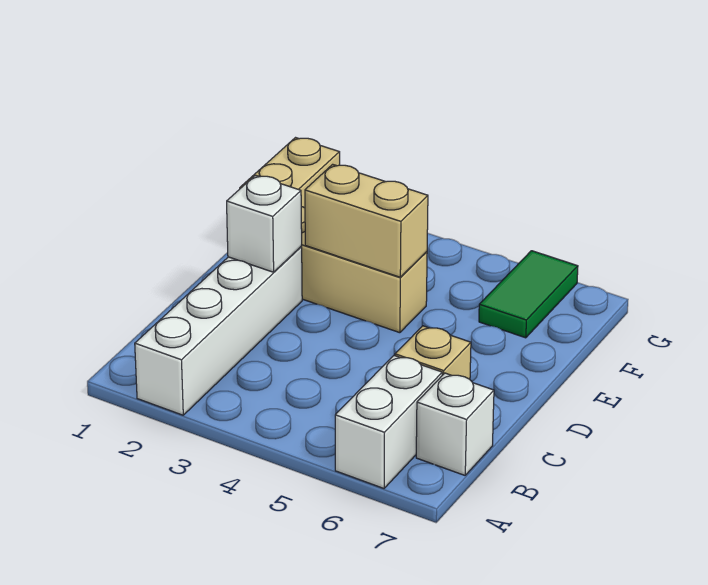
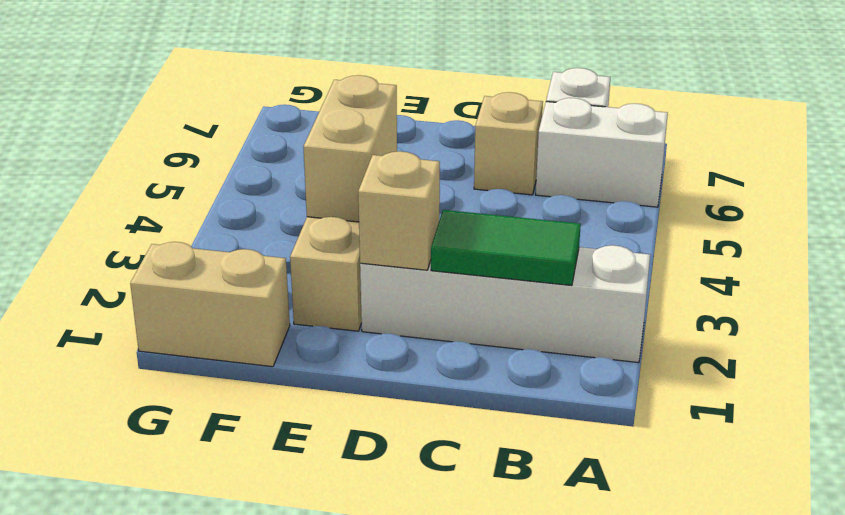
white brick D2 level 2 -> tan brick D2 level 2
green tile F6:G6 level 1 -> green tile B2:C2 level 2

